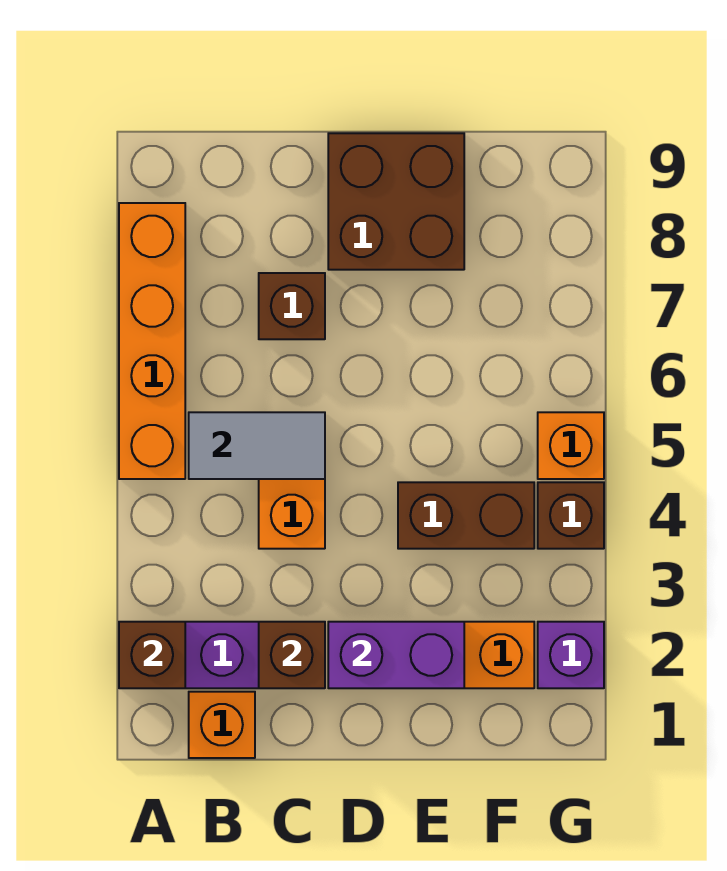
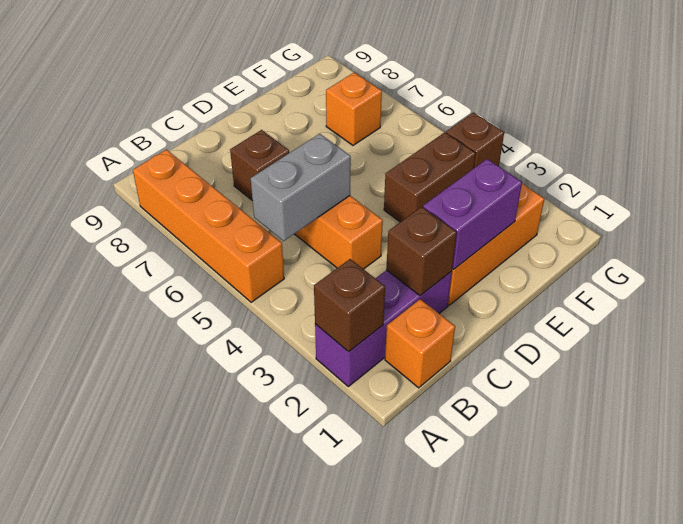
grey tile B5:C5 level 2 -> grey brick B5:C5 level 2
brown brick D8:E9 level 1 -> none
purple brick G2 level 1 -> none
orange brick G5 level 1 -> orange brick F7 level 1

